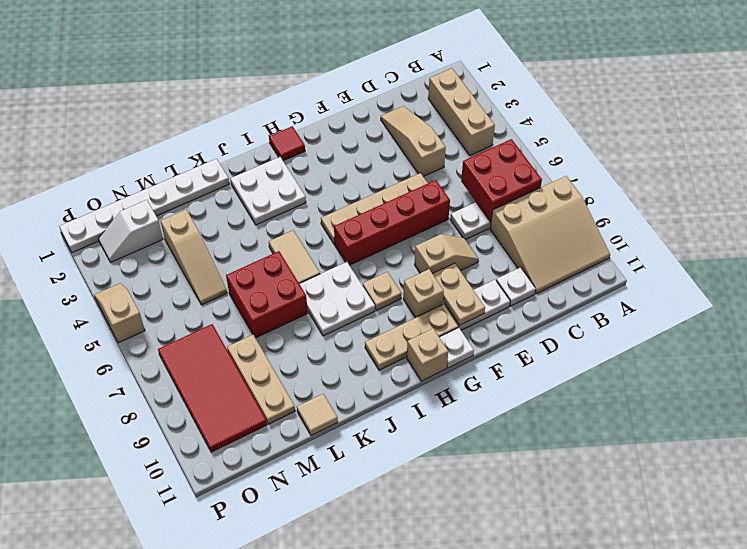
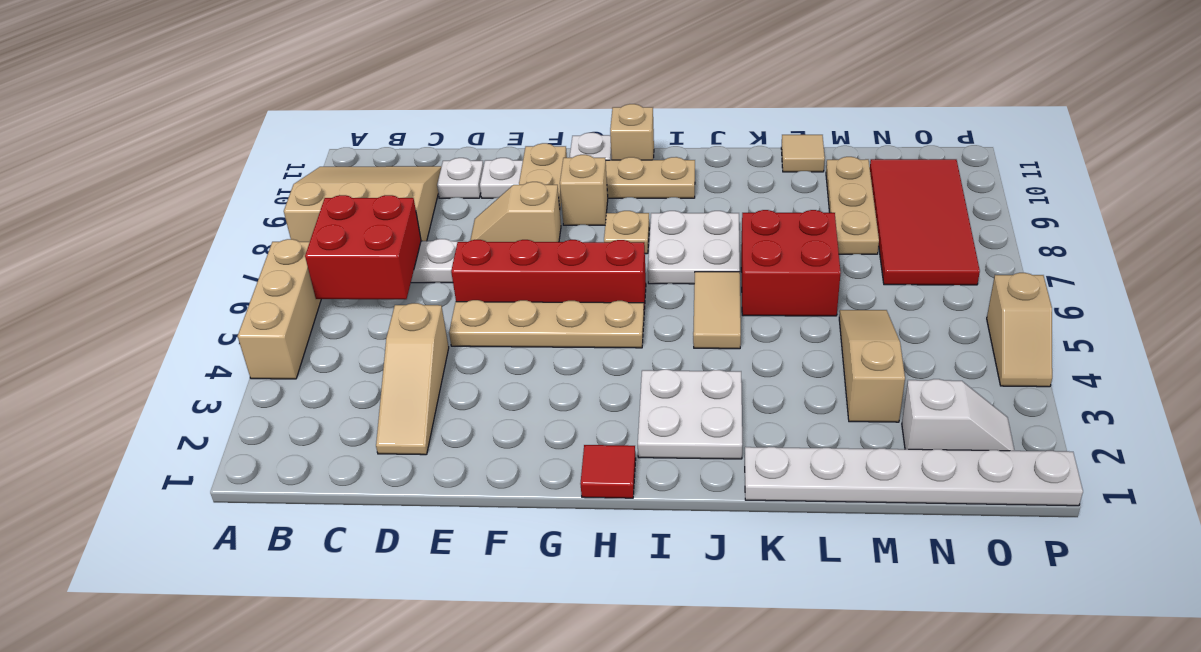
tan brick B2:B4 level 1 -> tan brick A4:A6 level 1

